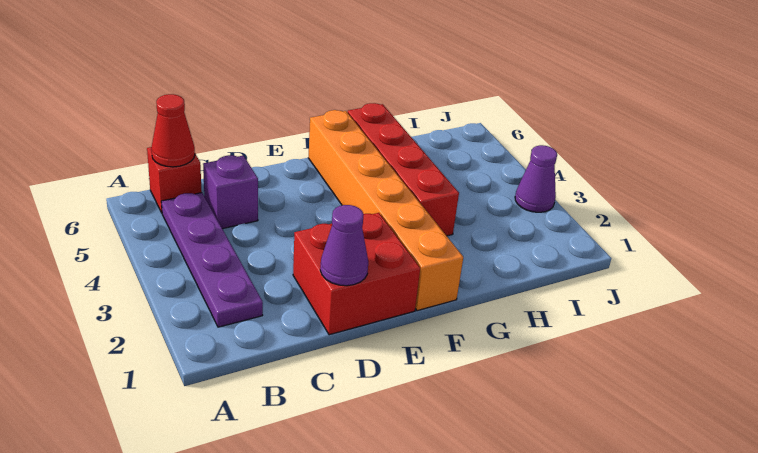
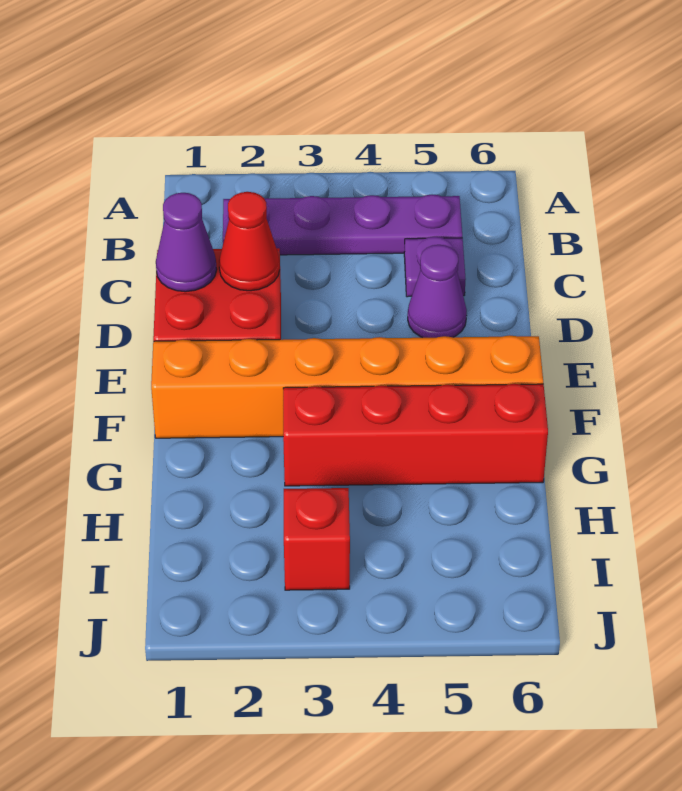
red brick B6 level 1 -> red brick I3 level 1
red cone B6 level 2 -> red cone D2 level 2
purple brick C5 level 1 -> purple plate C5 level 1
purple cone J3 level 1 -> purple cone D5 level 1

